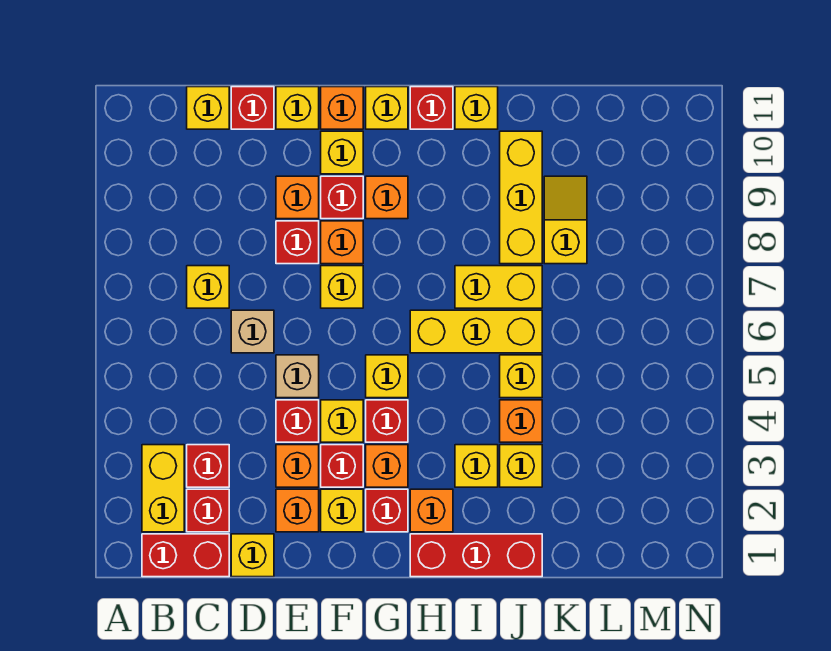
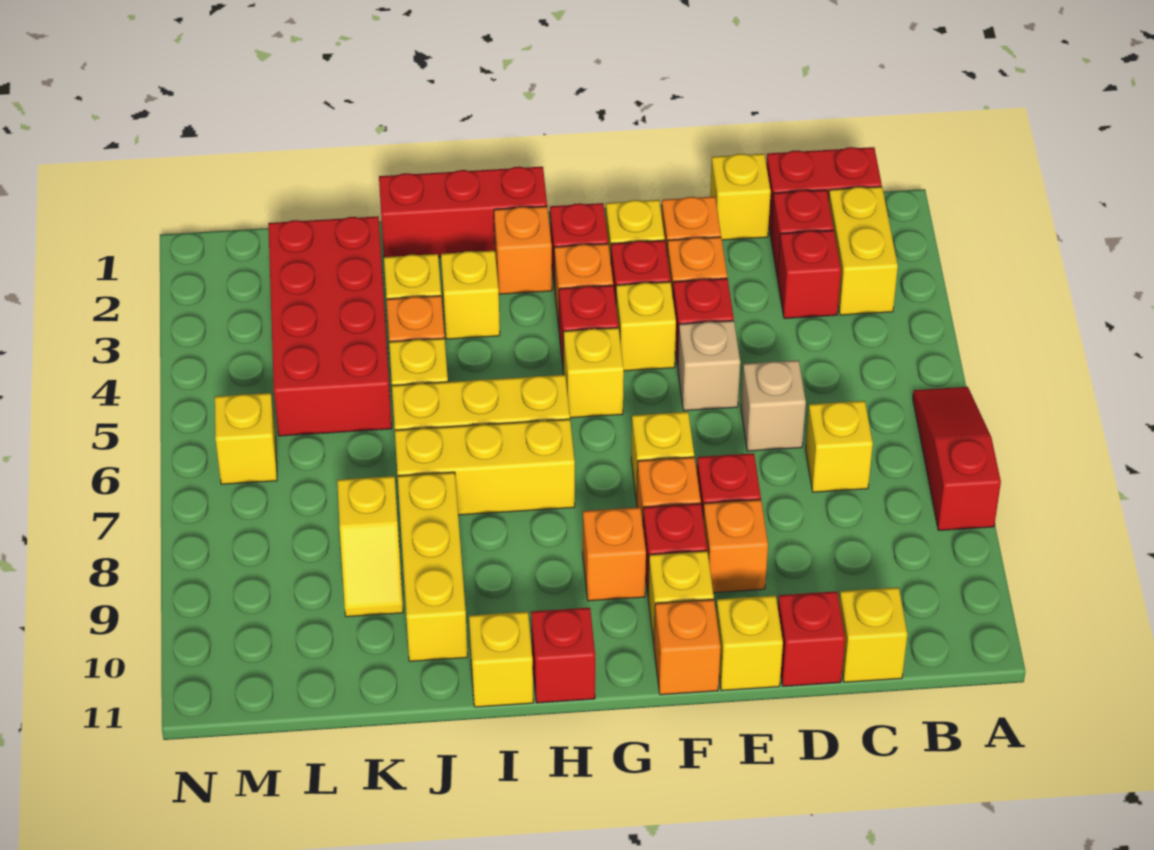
none -> red slope A6:A8 level 1 top 8
yellow brick G11 level 1 -> yellow brick M6 level 1
yellow brick I7:J7 level 1 -> yellow brick H7:J7 level 1
none -> red brick K2:L5 level 1

